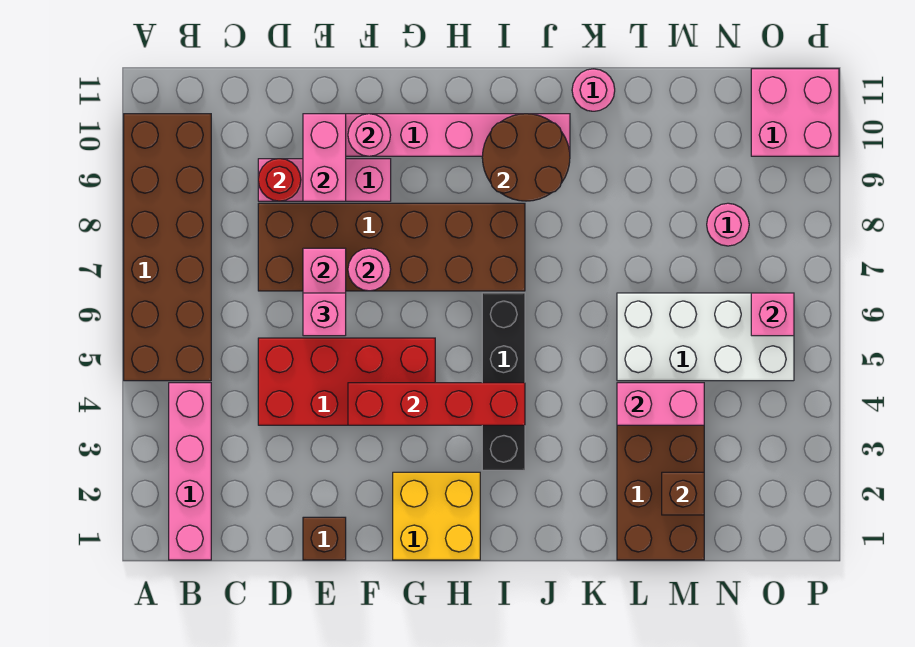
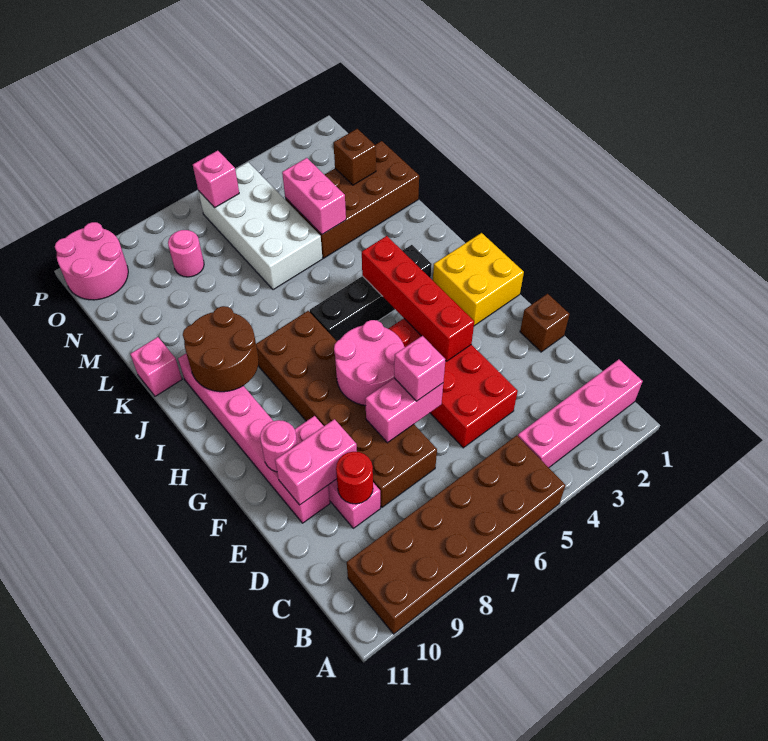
pink round brick F7 level 2 -> pink round brick F6:G7 level 2
pink round brick K11 level 1 -> pink brick K11 level 1
pink brick O10:P11 level 1 -> pink round brick O10:P11 level 1

